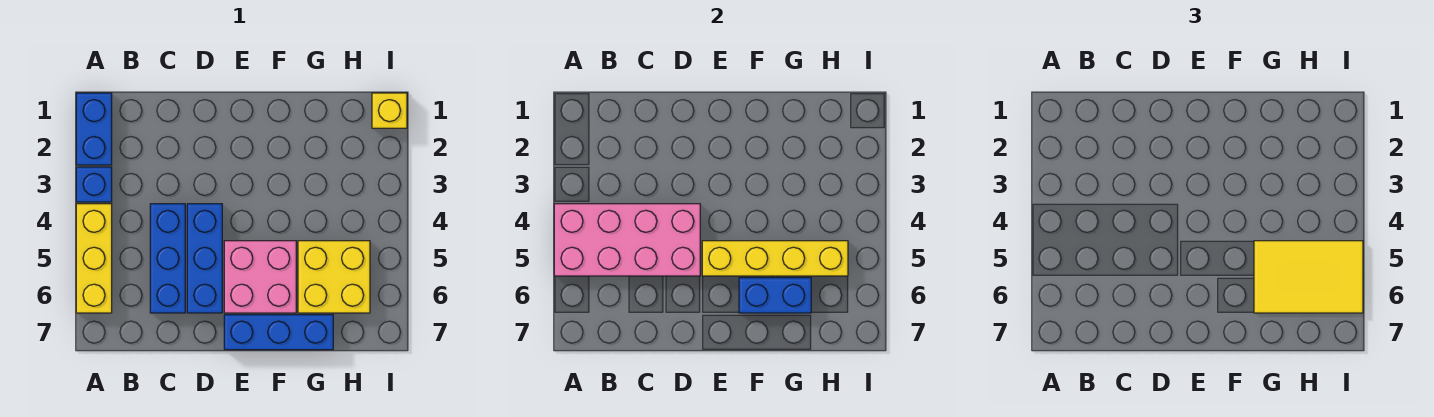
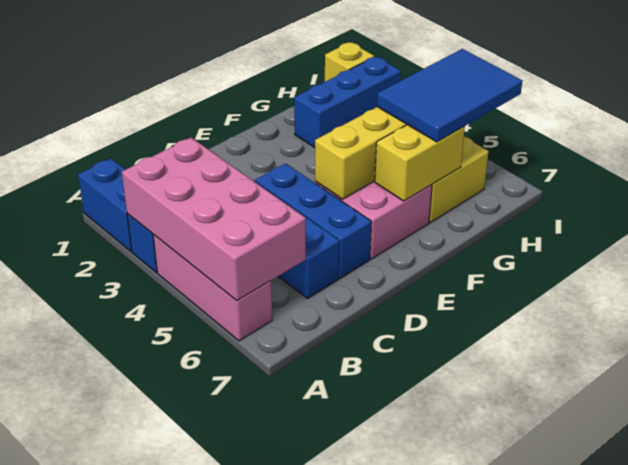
yellow brick A4:A6 level 1 -> pink brick A4:A6 level 1
pink brick A4:D5 level 2 -> pink brick A3:B6 level 2
blue brick E7:G7 level 1 -> blue brick G2:I2 level 1
blue brick F6:G6 level 2 -> yellow brick F6:G6 level 2
yellow tile G5:I6 level 3 -> blue tile G5:I6 level 3

